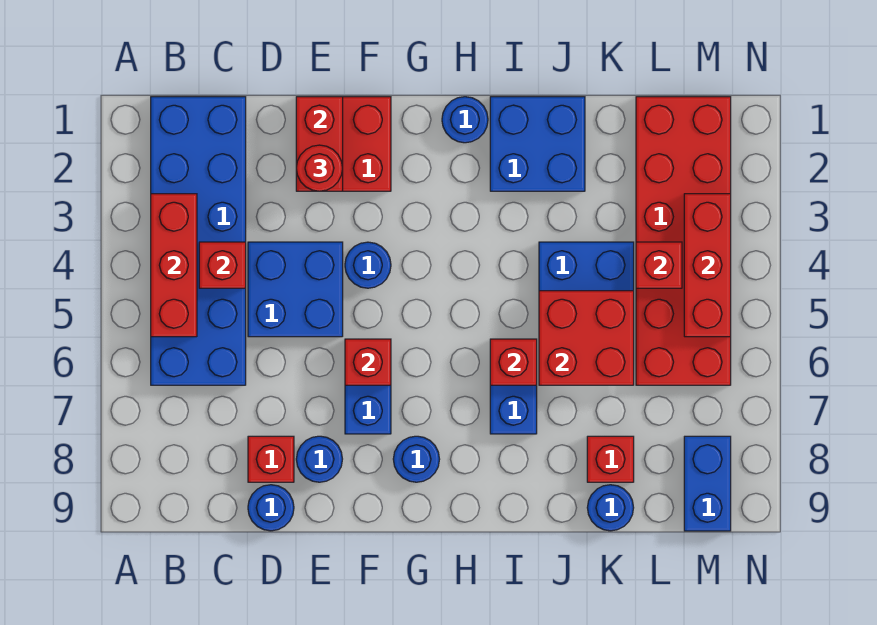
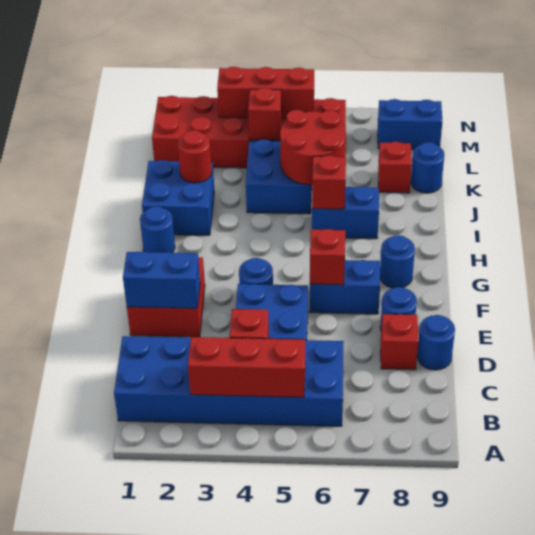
red brick E1:E2 level 2 -> blue brick E1:E2 level 2
red round brick E2 level 3 -> red round brick J2 level 2
red brick J5:K6 level 2 -> red round brick J5:K6 level 2

